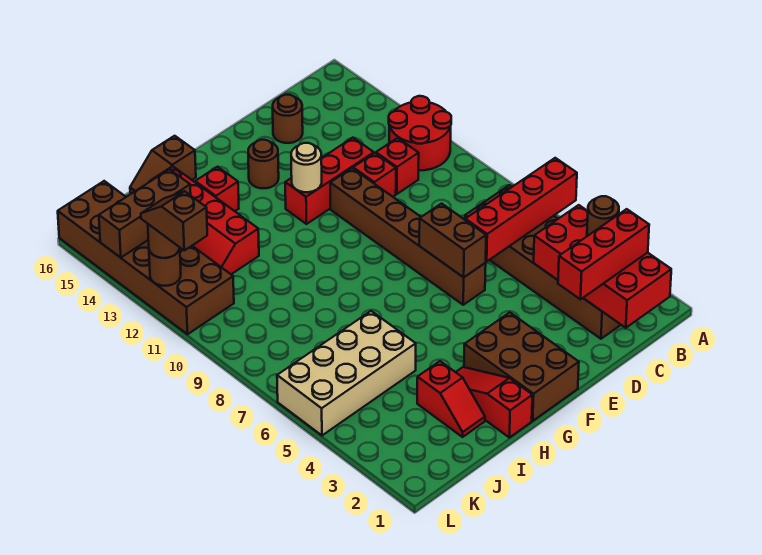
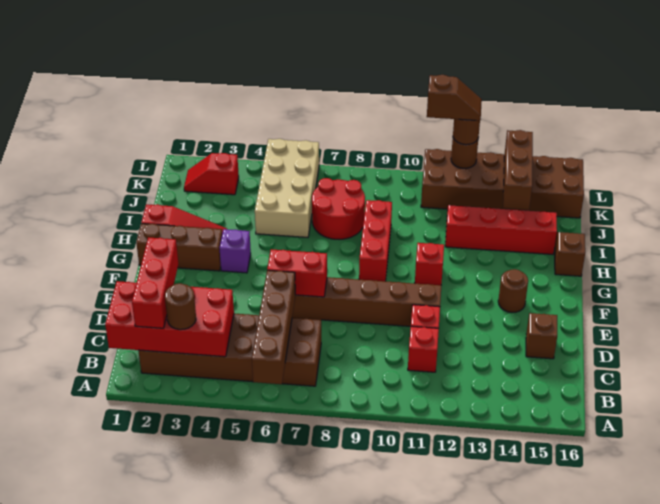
red brick A6:D6 level 2 -> brown brick A6:D6 level 2
red round brick A11:B12 level 1 -> red round brick I7:J8 level 1
red brick D12:F12 level 1 -> red brick G9:I9 level 1
brown round brick D15 level 1 -> brown brick D15 level 1
brown brick E6:E7 level 2 -> red brick E6:E7 level 2
brown brick F1:G3 level 1 -> brown brick G1:G3 level 1
tan round brick F12 level 2 -> none
none -> purple brick G4 level 1
red brick H14 level 1 -> red brick G11 level 1
red slope I2:I3 level 1 top 3 -> red slope K2:K3 level 1 top 3

